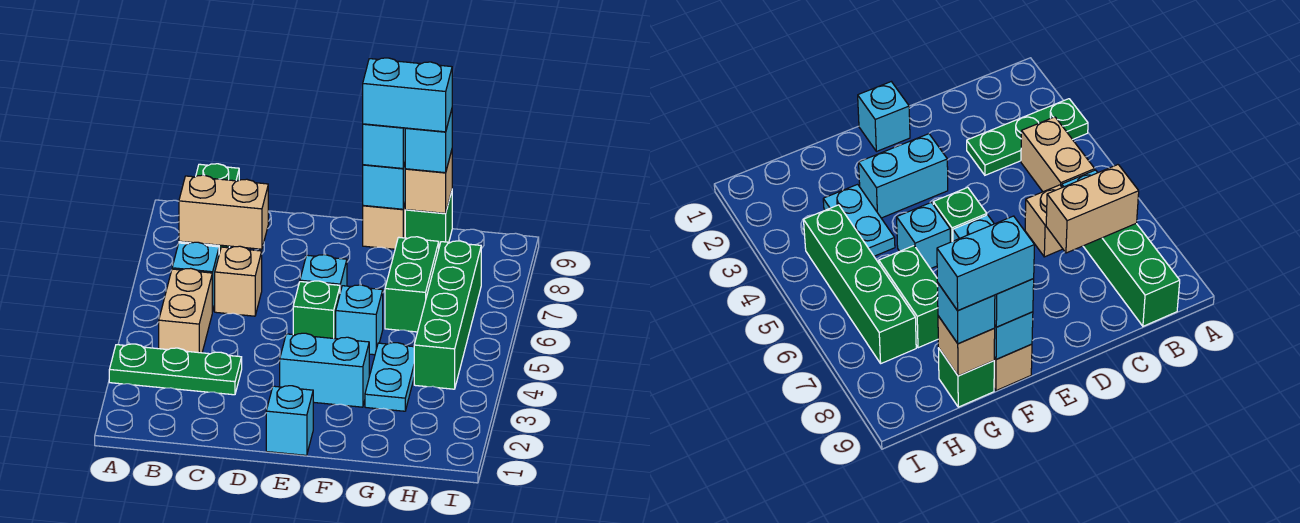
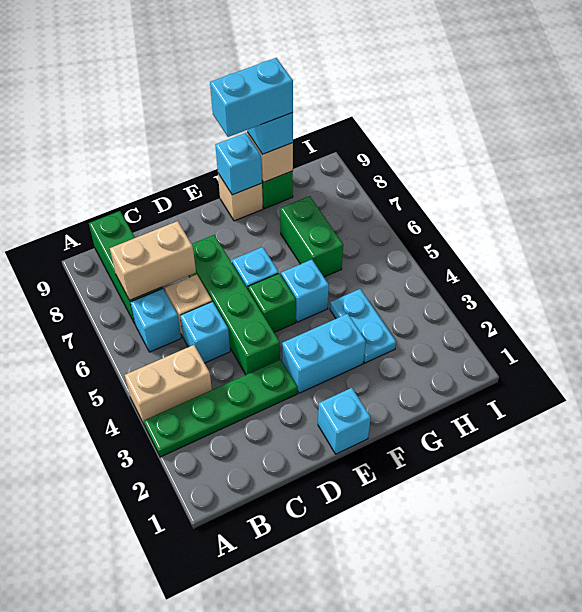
green plate A3:C3 level 1 -> green plate A3:D3 level 1
tan brick B4:B5 level 1 -> tan brick A4:B4 level 1
cyan brick F9 level 3 -> cyan brick C5 level 1
green brick H4:H7 level 1 -> green brick D4:D7 level 1

